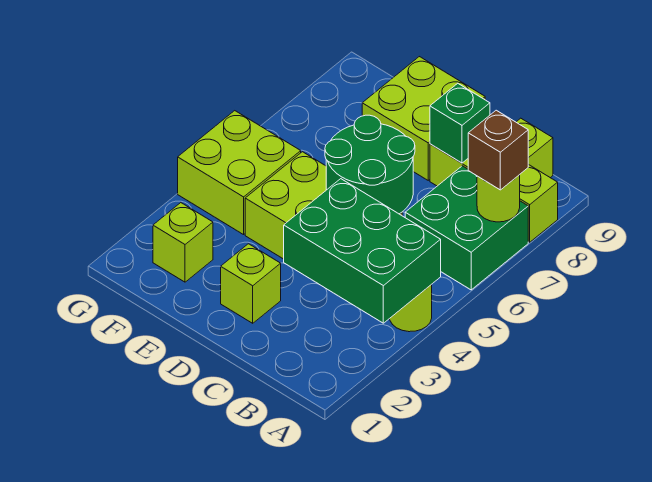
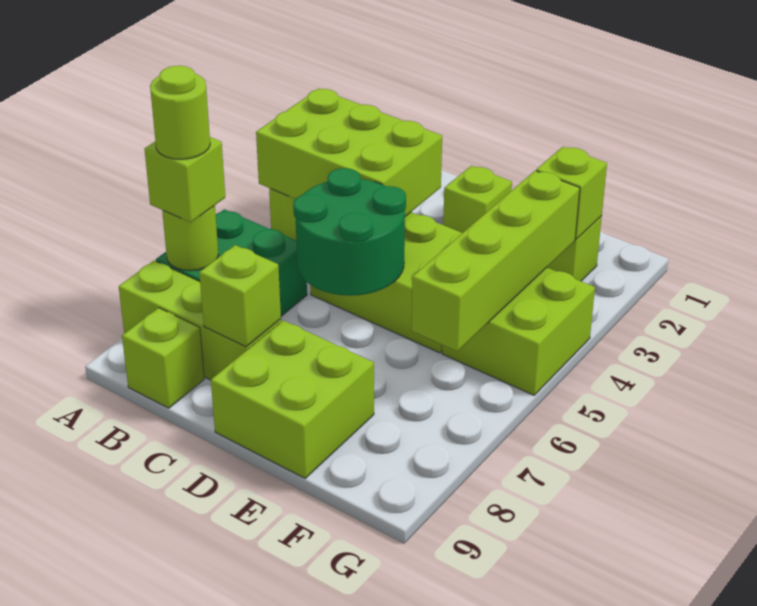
green brick A3:C4 level 2 -> lime brick A3:C4 level 2
brown brick A7 level 3 -> lime brick A7 level 3
none -> lime round brick A7 level 4
green brick C8 level 2 -> lime brick C8 level 2
none -> lime brick F2 level 2
none -> lime brick F3:F6 level 2

